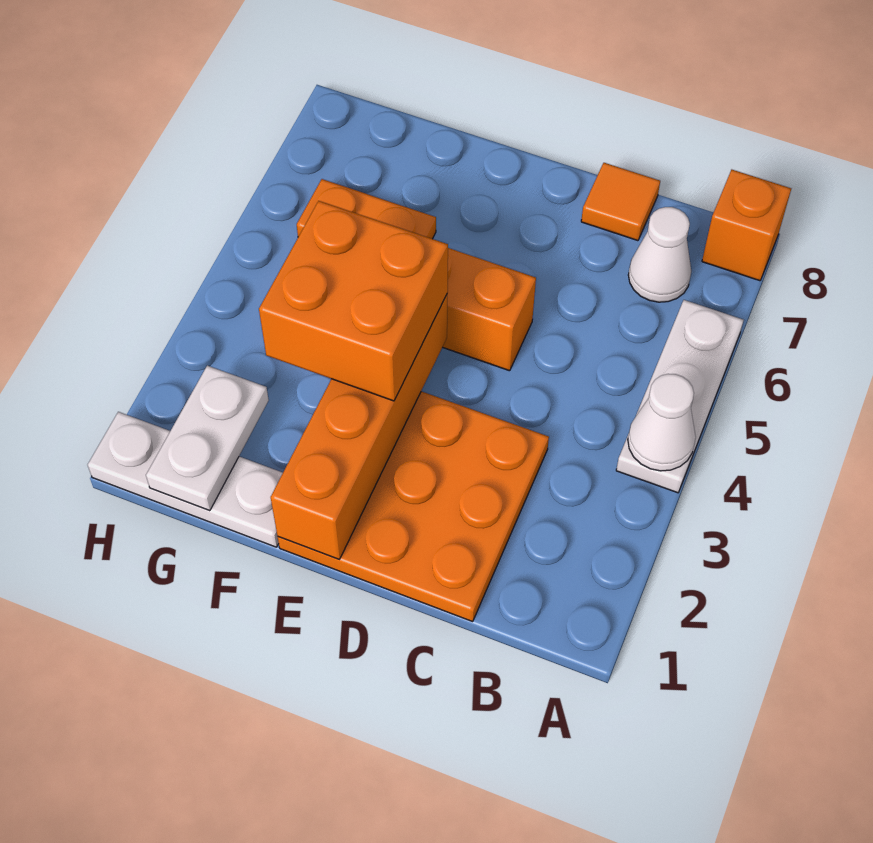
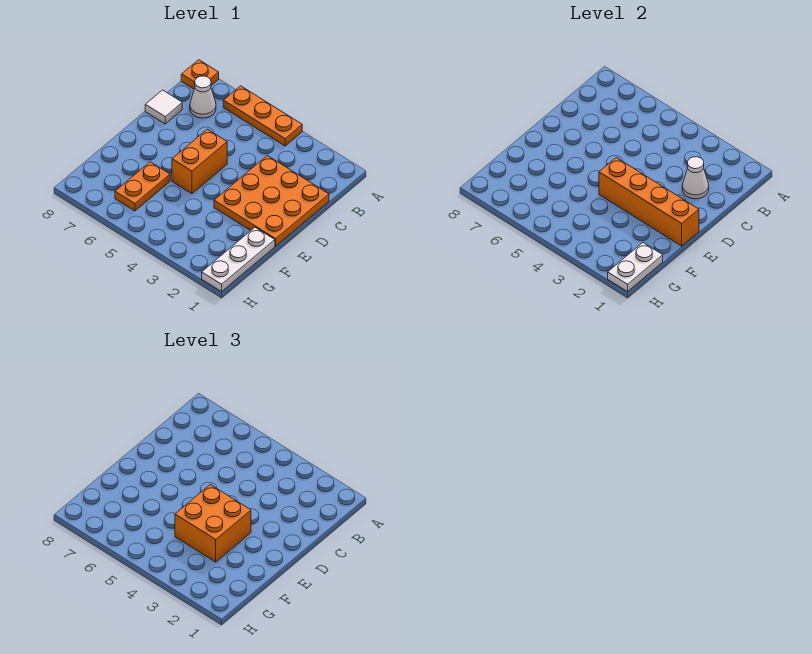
white plate A4:A6 level 1 -> orange plate A4:A6 level 1
white cone A4 level 2 -> white cone C2 level 2
orange brick A8 level 1 -> orange plate A8 level 1
orange tile C8 level 1 -> white tile C8 level 1
white plate G1:G2 level 2 -> white plate G1:H1 level 2

